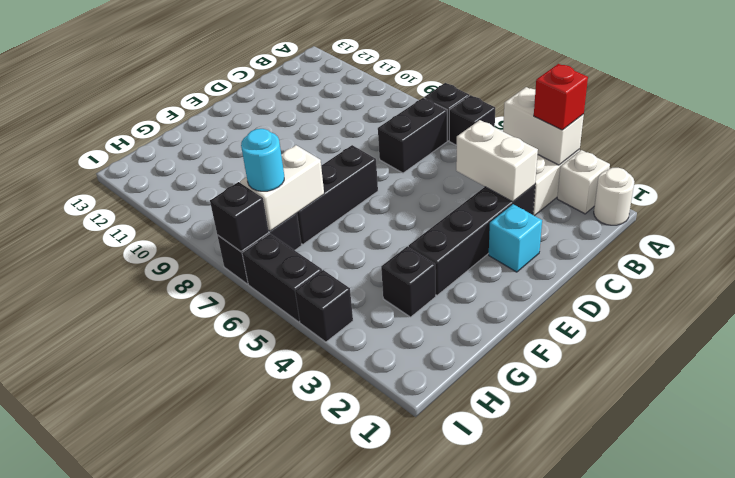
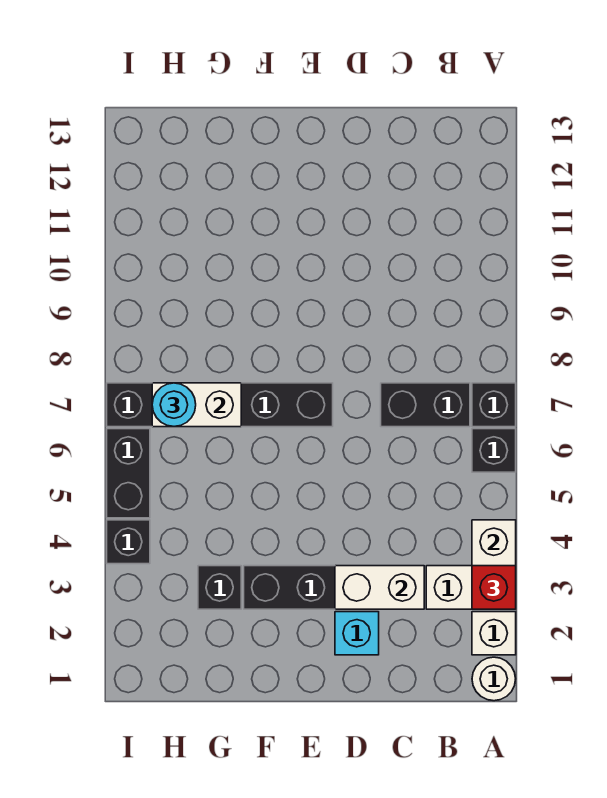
white brick C3:C4 level 2 -> white brick C3:D3 level 2
black brick I7 level 2 -> none

